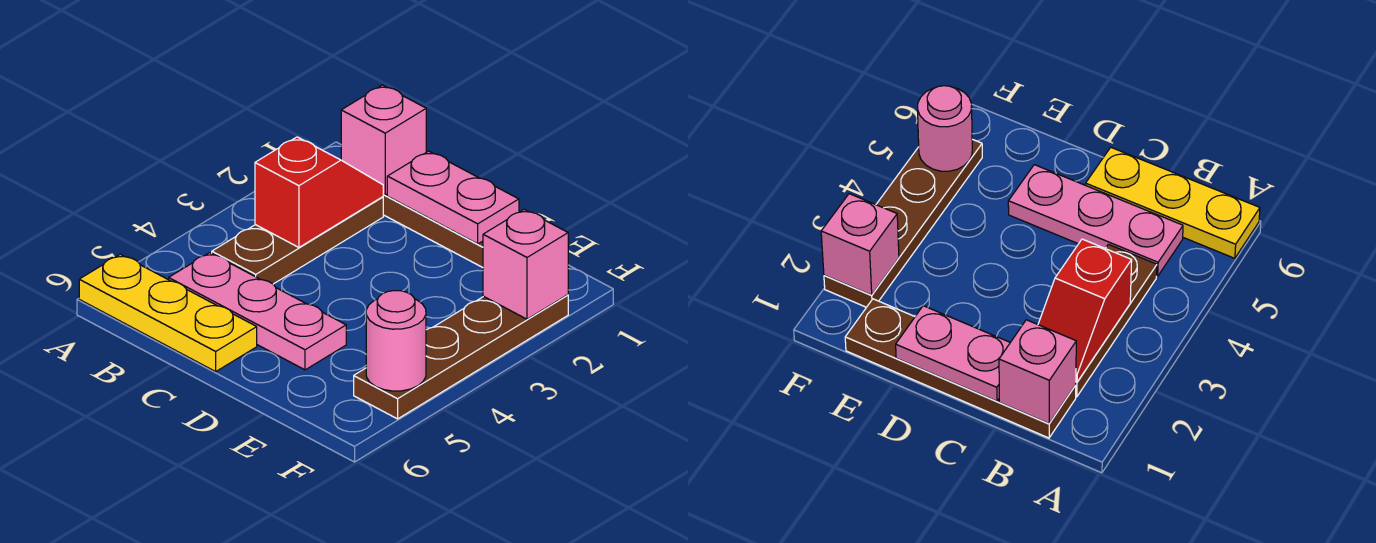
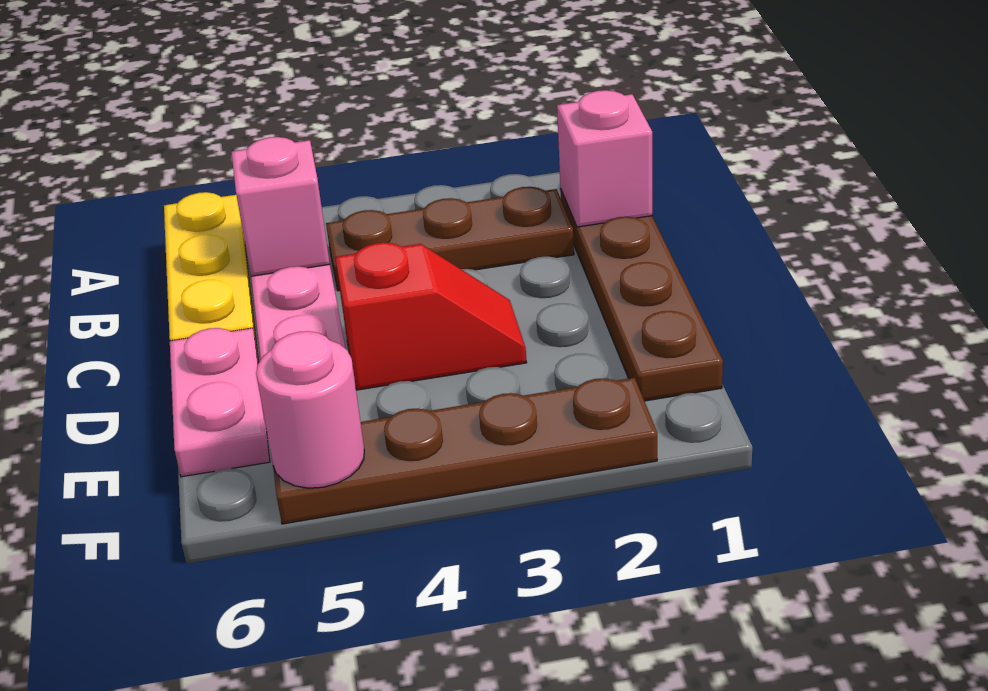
red slope B2:B3 level 2 top 3 -> red slope D3:D4 level 1 top 4
pink plate C1:D1 level 2 -> pink plate D6:E6 level 1
pink brick F2 level 2 -> pink brick B5 level 2

